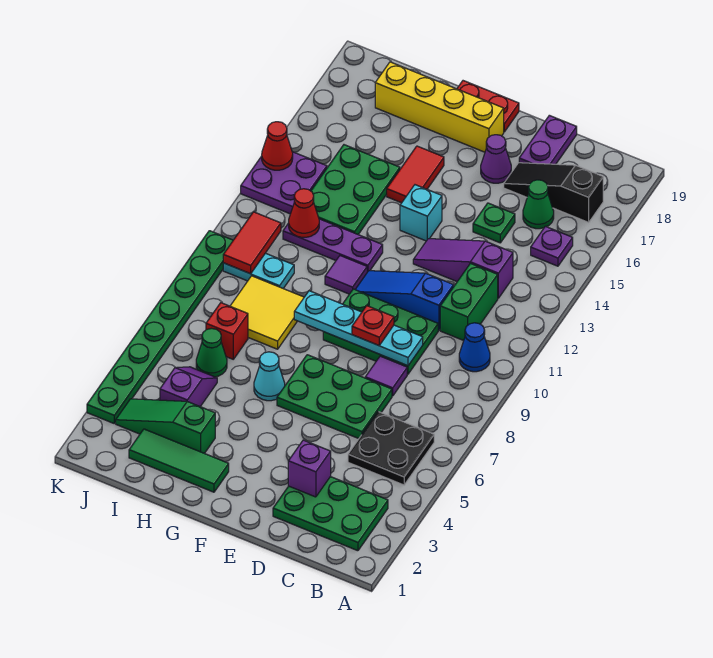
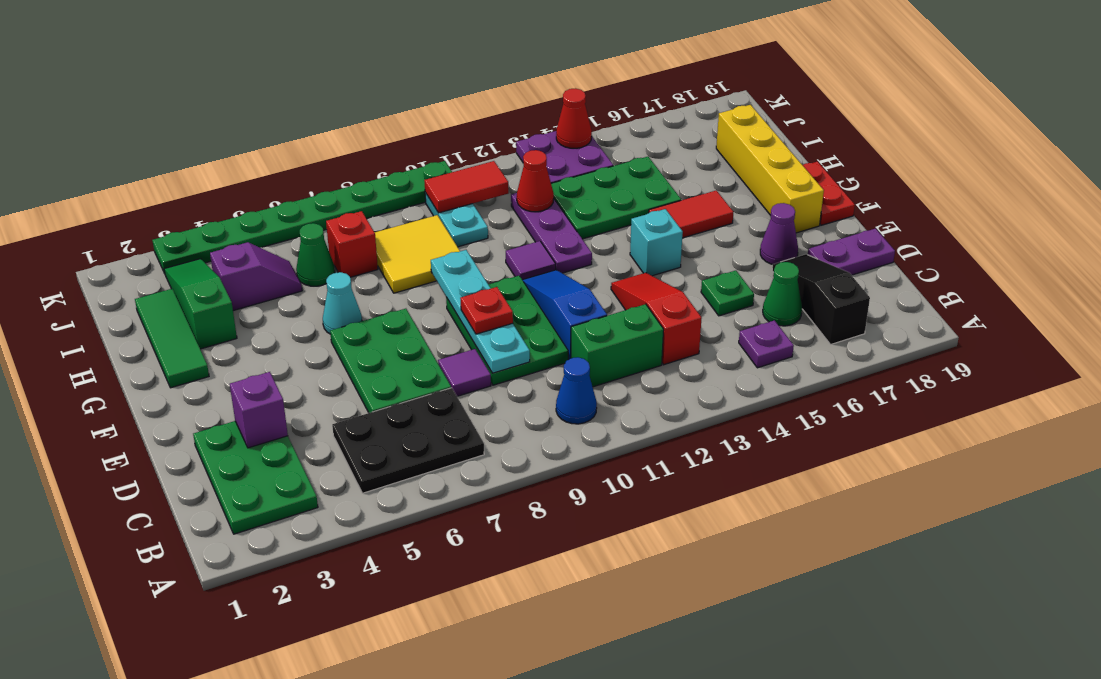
black plate B5:C6 level 1 -> black plate B5:C7 level 1
purple slope C13:E13 level 1 top C -> red slope C13:E13 level 1 top C

